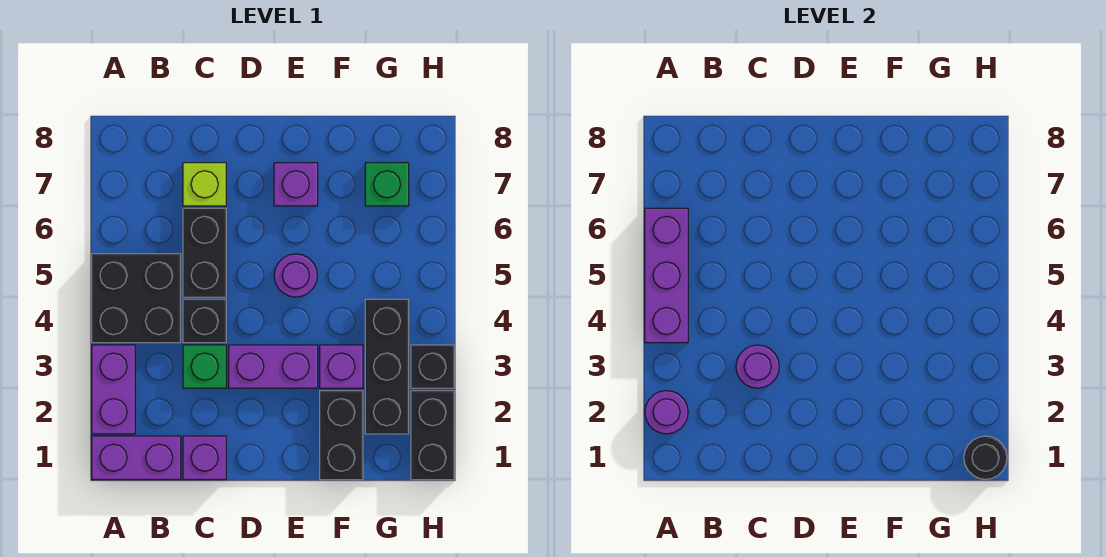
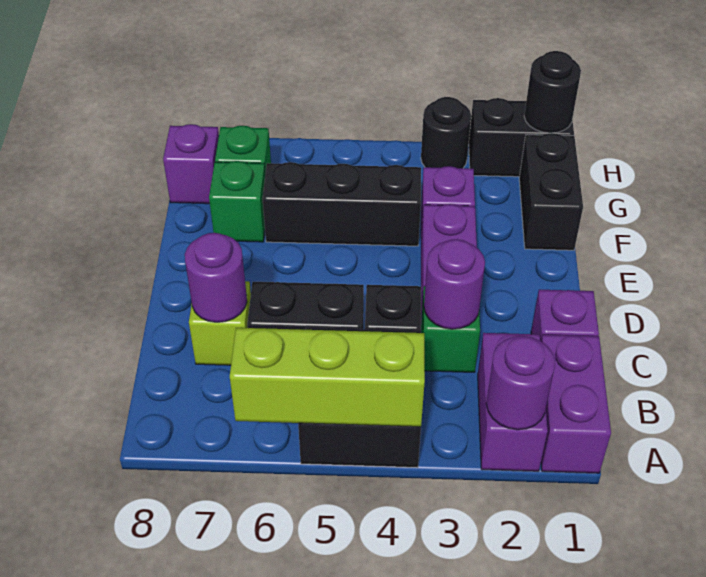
purple brick A2:A3 level 1 -> purple brick A2:B2 level 1
purple brick A4:A6 level 2 -> lime brick A4:A6 level 2
purple round brick E5 level 1 -> purple round brick C7 level 2
purple brick E7 level 1 -> purple brick G8 level 1
black brick F1:F2 level 1 -> black brick F1:G1 level 1
none -> green brick F7 level 1
black brick G2:G4 level 1 -> black brick F4:F6 level 1
black brick H3 level 1 -> black round brick H3 level 1

